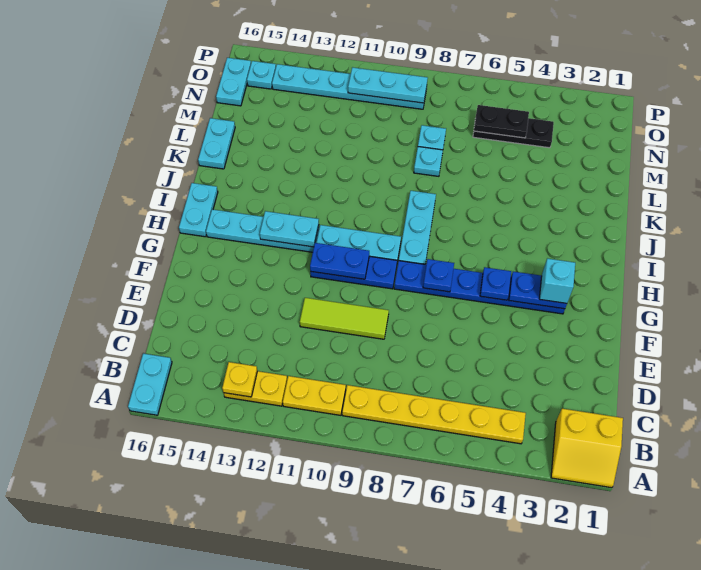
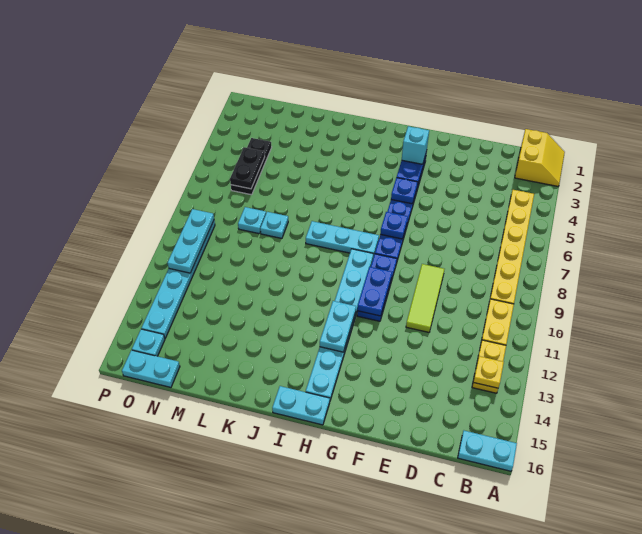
cyan plate K16:L16 level 1 -> none

